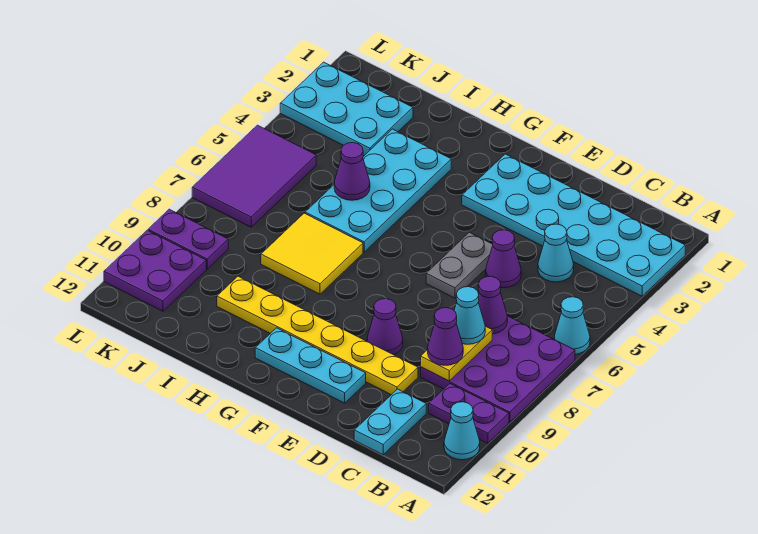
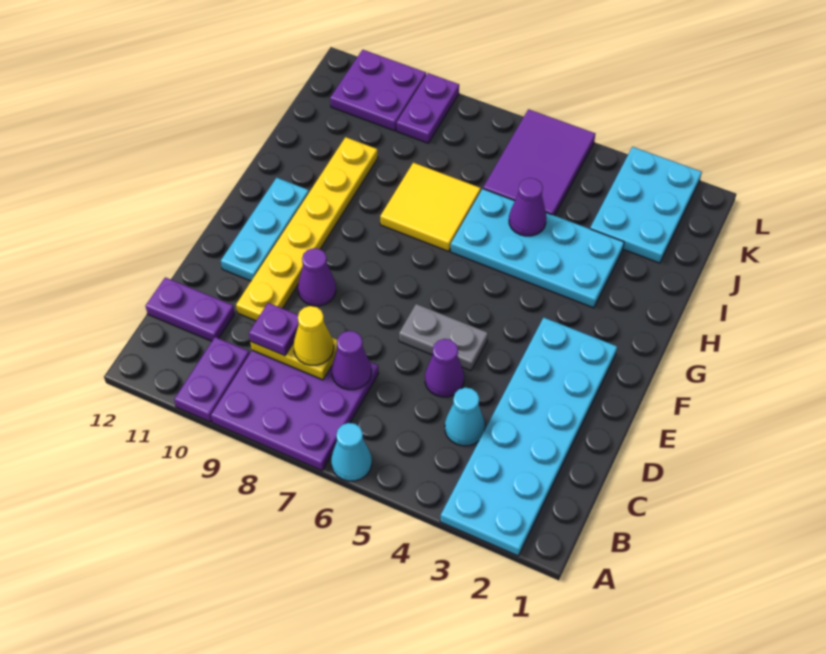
cyan cone A11 level 1 -> none
cyan cone C8 level 3 -> yellow cone C8 level 3
purple cone C9 level 3 -> purple plate C9 level 3
cyan plate C11:C12 level 1 -> purple plate C11:C12 level 1
purple tile K5:L7 level 1 -> purple tile J5:L6 level 1

